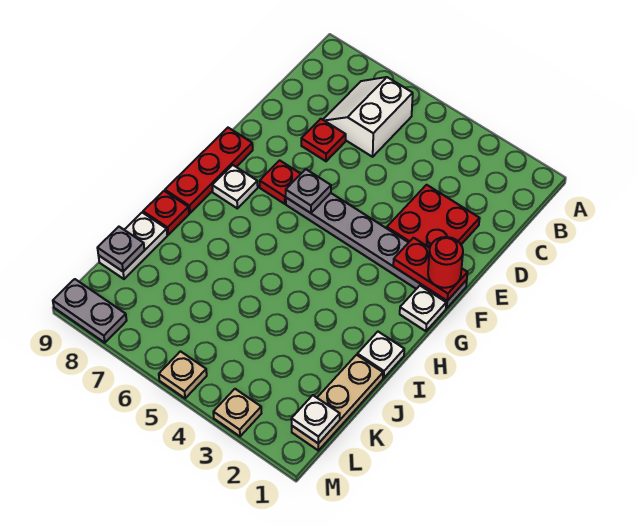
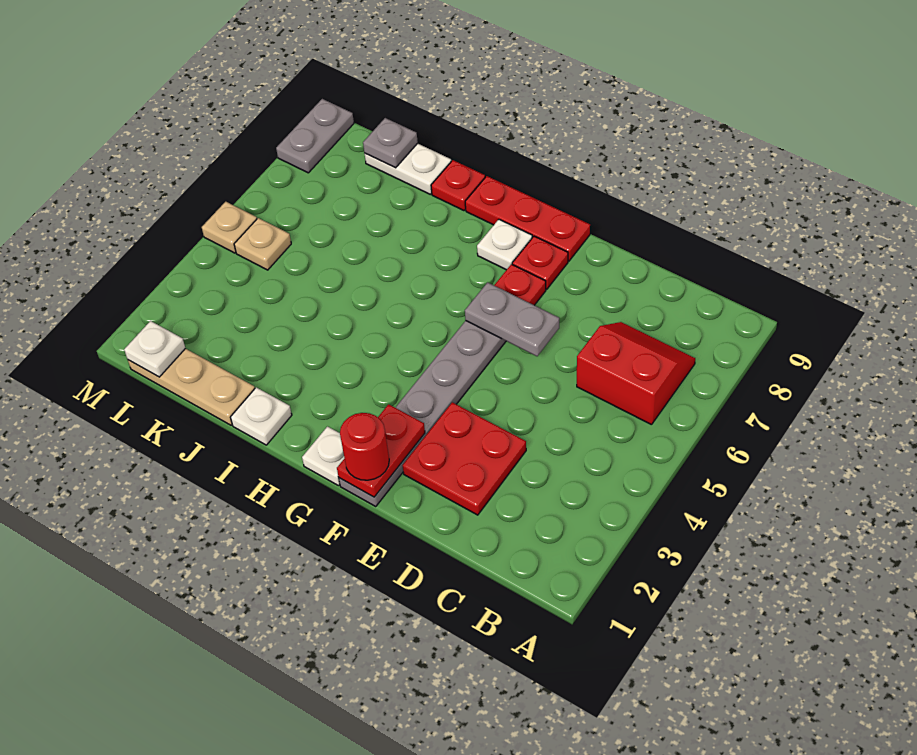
white slope B6:C7 level 1 top 6 -> red slope B6:C7 level 1 top 6
red plate D7 level 1 -> red plate F8 level 1
grey plate F6 level 2 -> grey plate E6:F6 level 2
tan plate M3 level 1 -> tan plate L5 level 1

